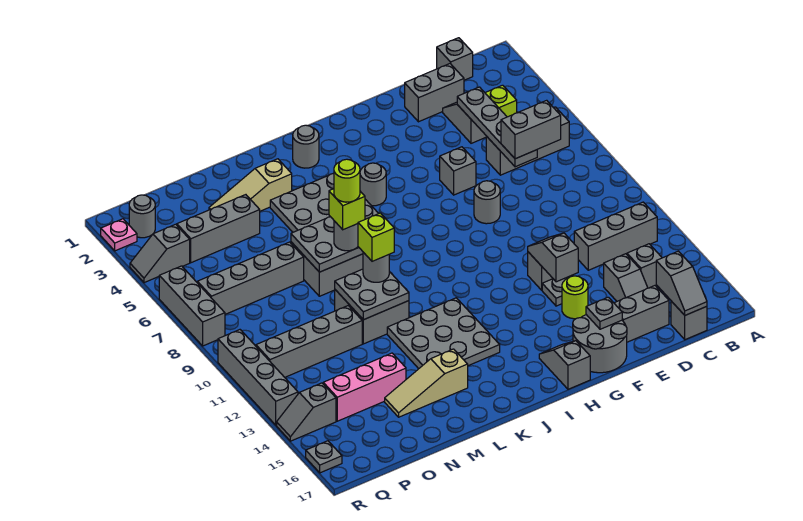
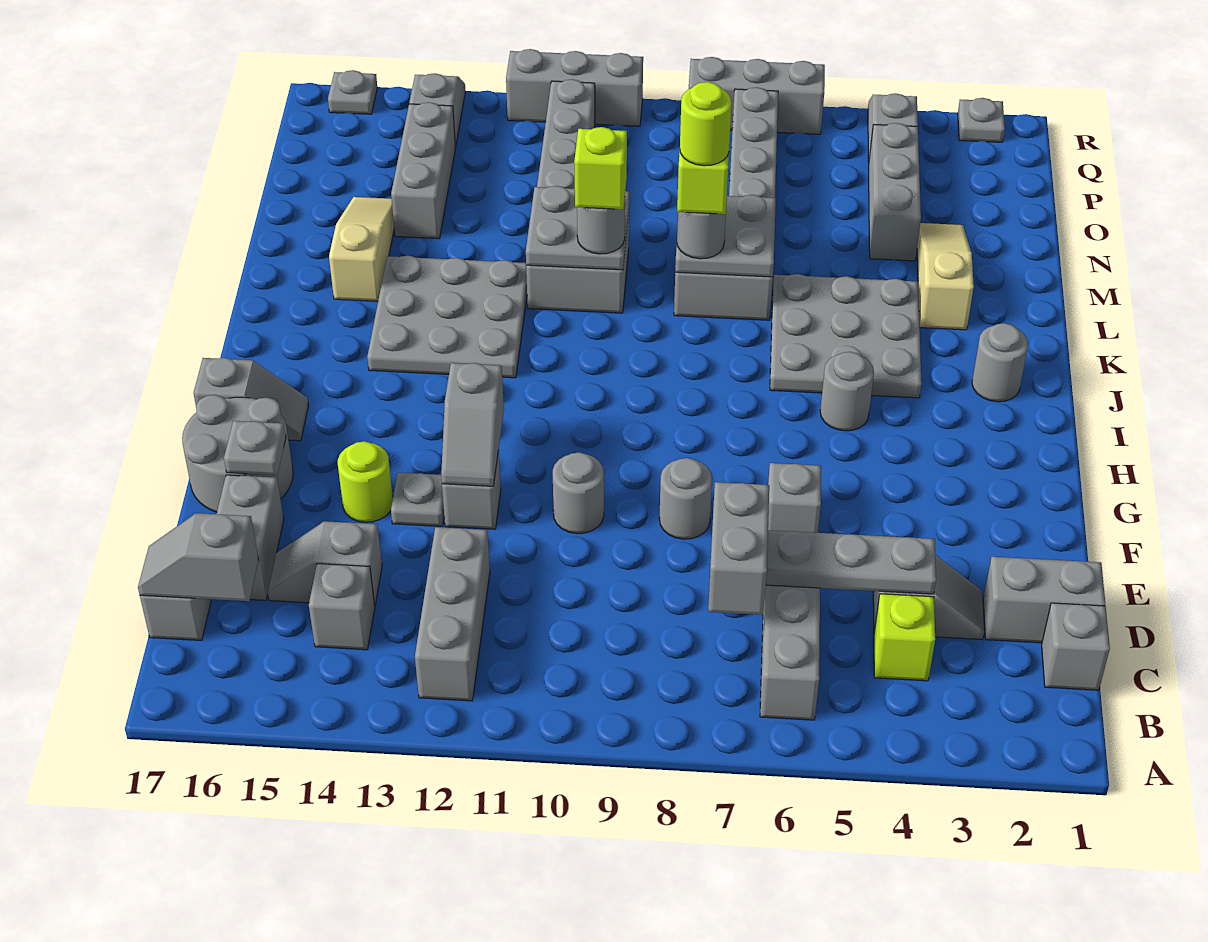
grey brick D2:E2 level 1 -> grey brick D1:D2 level 1
grey slope F12:F13 level 2 top 13 -> grey slope F12:G12 level 2 top G
pink brick N14:P14 level 1 -> grey brick N14:P14 level 1
grey round brick Q2 level 1 -> grey round brick F10 level 1
pink plate R2 level 1 -> grey plate R2 level 1
grey brick R10:R13 level 1 -> grey brick R10:R12 level 1

